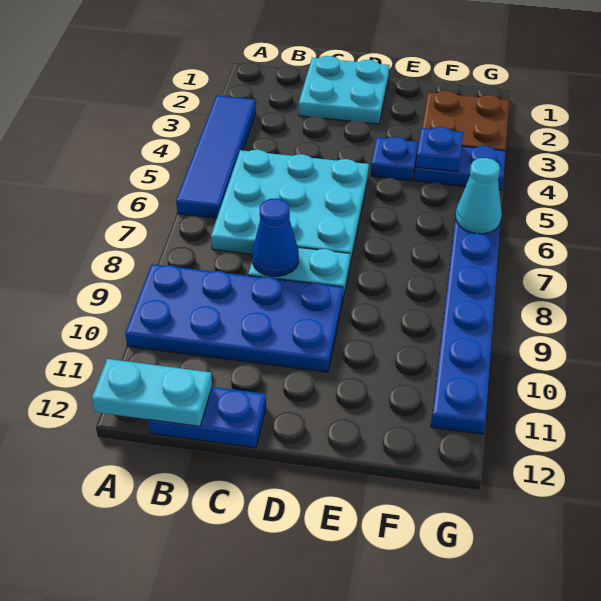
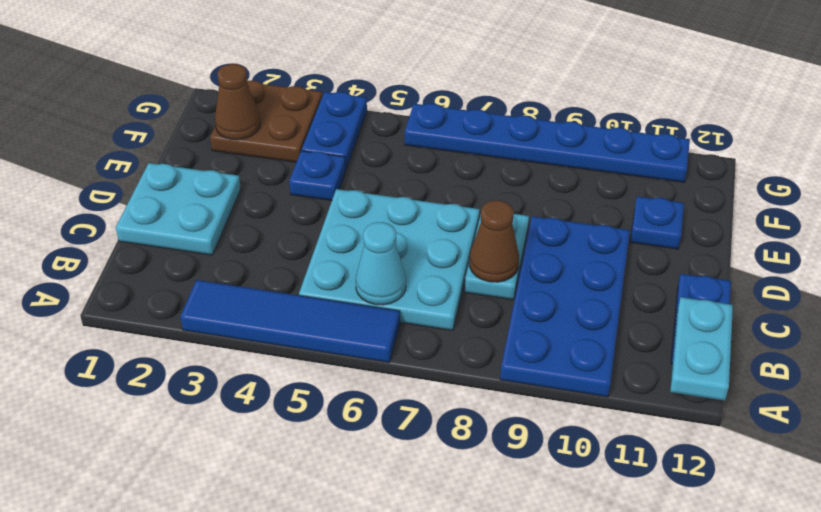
blue cone C8 level 2 -> brown cone C8 level 2
none -> brown cone F2 level 2
blue plate F4 level 2 -> blue plate E11 level 1
cyan cone G6 level 2 -> cyan cone B6 level 2

